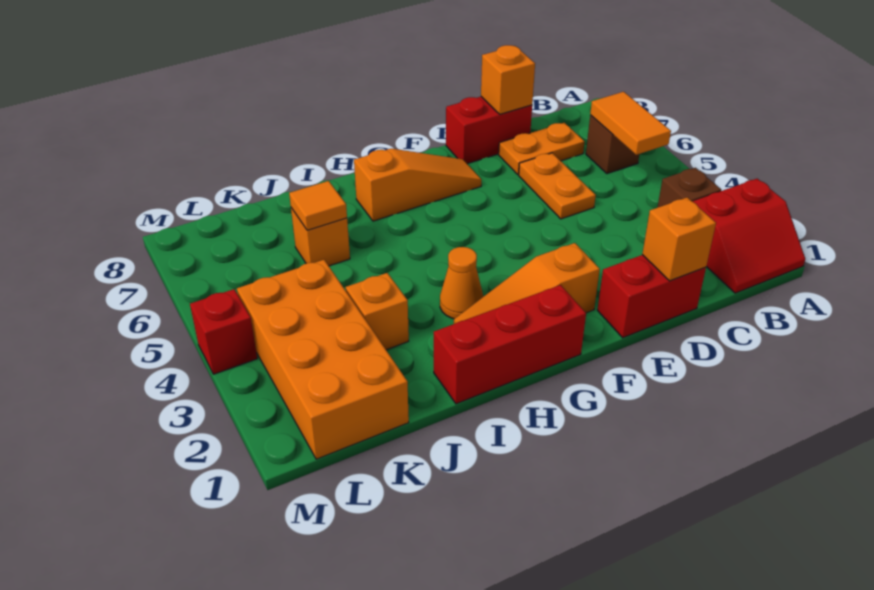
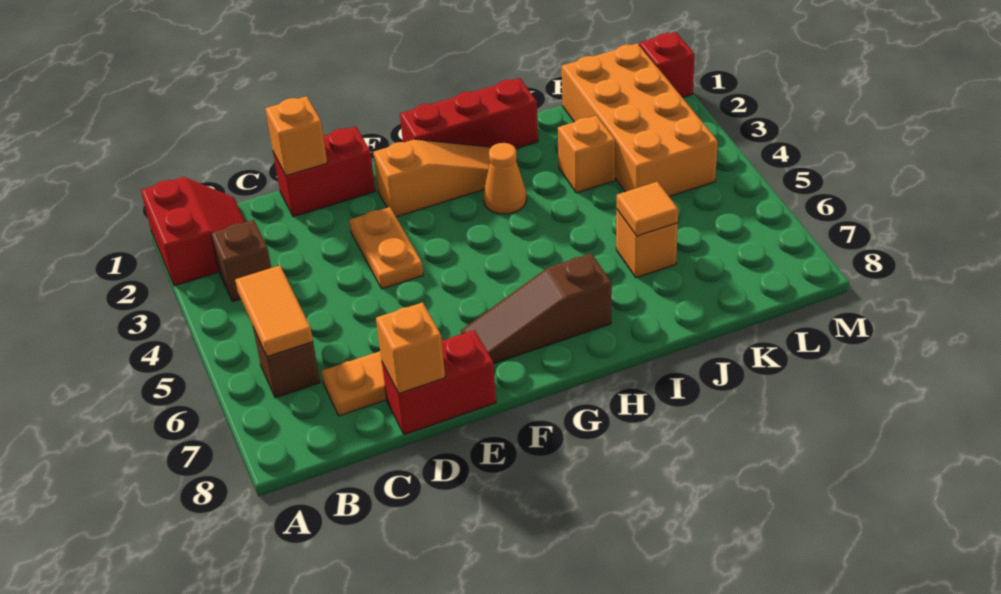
red slope A1:B2 level 1 top 2 -> red slope A1:B2 level 1 top A
orange plate D5:D6 level 1 -> orange plate E3:E4 level 1
orange slope F7:H7 level 1 top H -> brown slope F7:H7 level 1 top H
red brick M4 level 1 -> red brick M1 level 1

